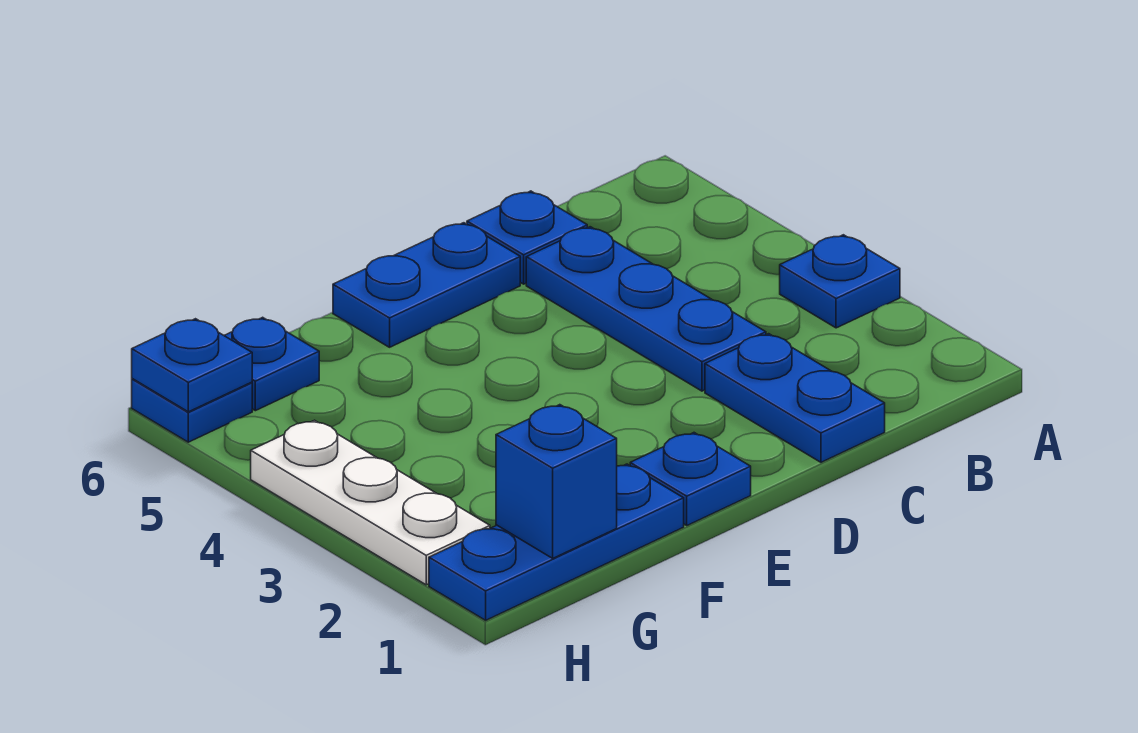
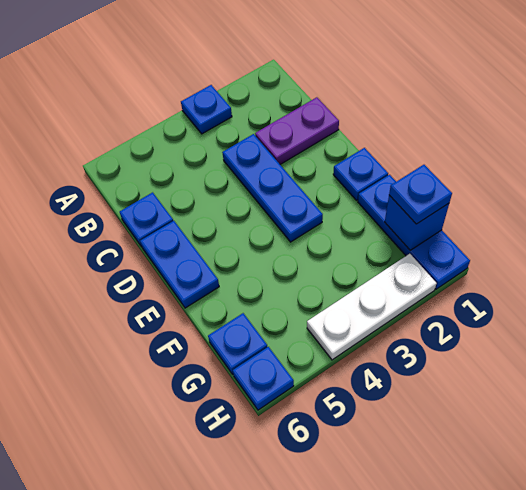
blue plate C1:C2 level 1 -> purple plate C1:C2 level 1
blue plate C3:C5 level 1 -> blue plate C3:E3 level 1
blue plate H6 level 2 -> blue plate G1 level 3

